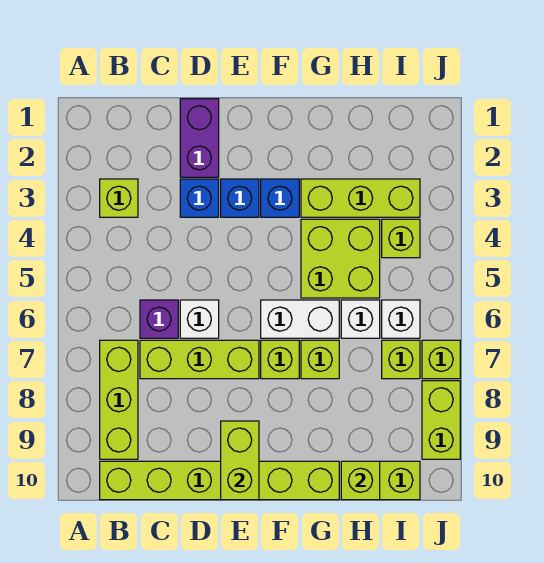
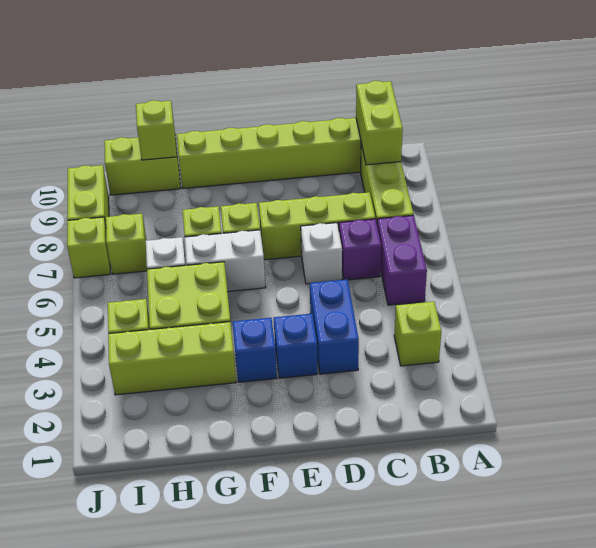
purple brick D1:D2 level 1 -> purple brick B5:B6 level 1
blue brick D3 level 1 -> blue brick D3:D4 level 1
lime brick E9:E10 level 2 -> lime brick B9:B10 level 2
white brick I6 level 1 -> none

